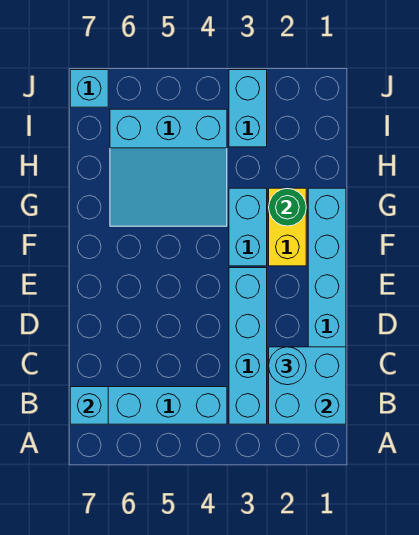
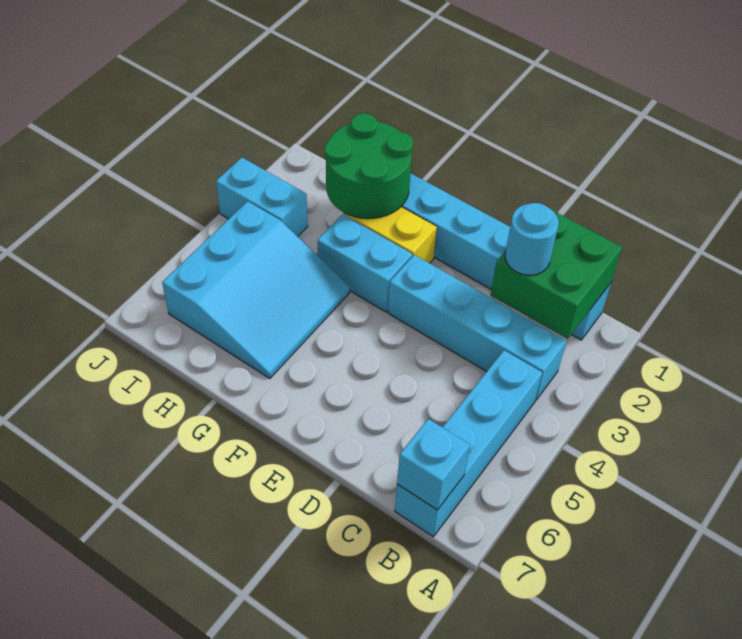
cyan brick B1:C2 level 2 -> green brick B1:C2 level 2
green round brick G2 level 2 -> green round brick G1:H2 level 2
cyan brick J7 level 1 -> none

